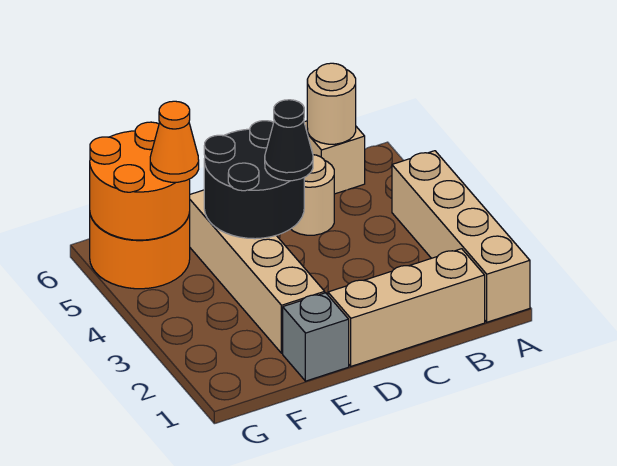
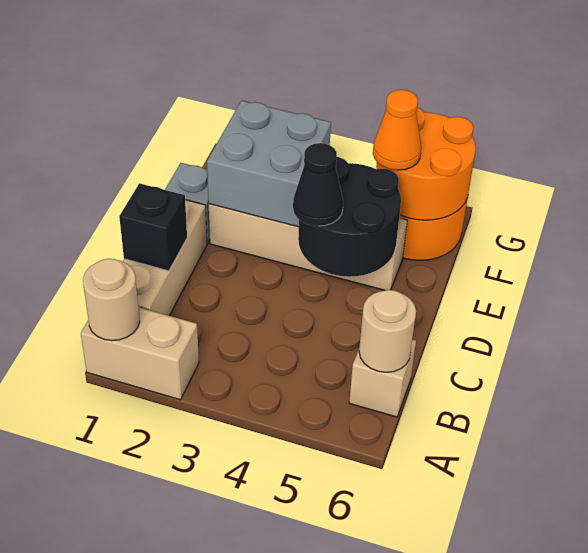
tan brick A1:A4 level 1 -> tan brick A1:A2 level 1
none -> black brick C1 level 2
tan round brick C5 level 1 -> tan round brick A1 level 2
none -> grey brick E2:F3 level 2

